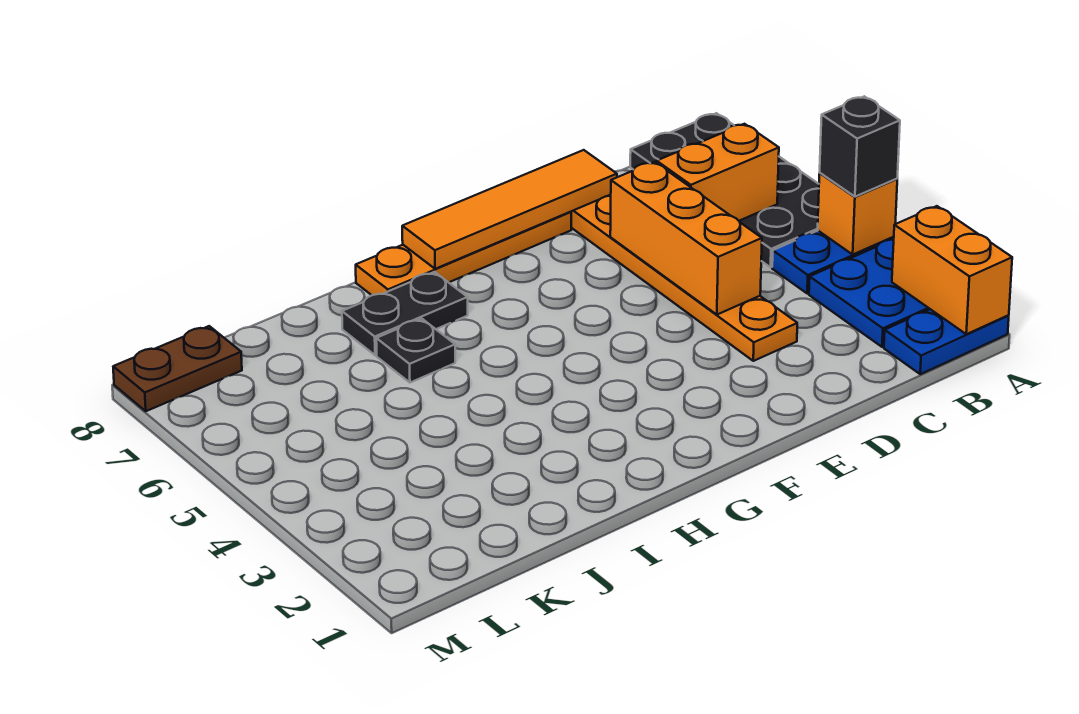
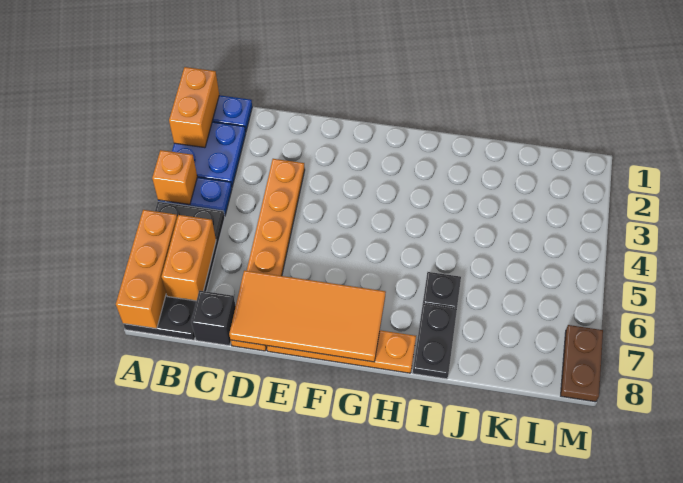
black brick A4 level 3 -> black brick C8 level 1
orange brick B6:C6 level 2 -> orange brick B6:B7 level 2
orange brick D4:D6 level 2 -> orange brick A6:A8 level 2
orange tile D8:G8 level 2 -> orange tile D7:G8 level 2
black plate H7:I7 level 1 -> black plate I7:I8 level 1
brown plate L8:M8 level 1 -> brown plate M7:M8 level 1

